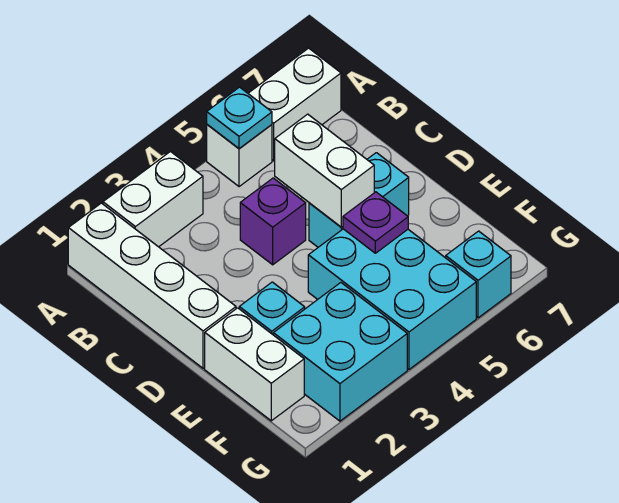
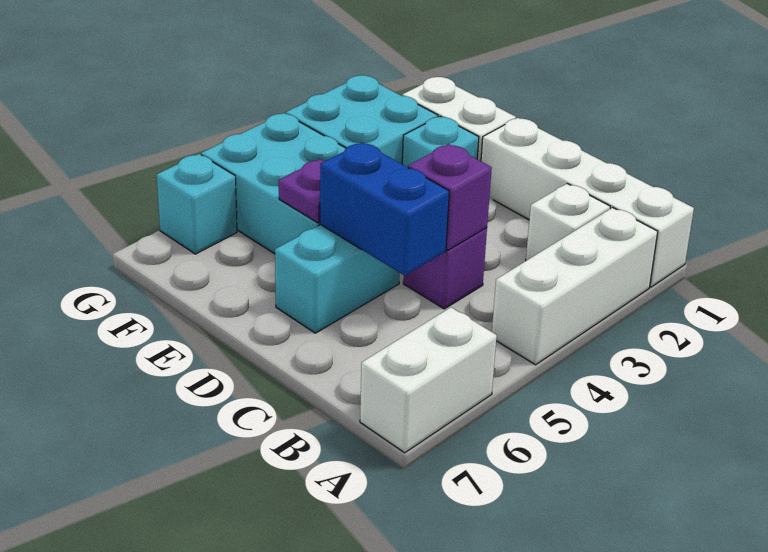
white brick A2:A3 level 1 -> white brick A2:A4 level 1
white brick A5 level 1 -> white brick B2 level 1
cyan plate A5 level 2 -> none
none -> purple brick C4 level 2
white brick C5:D5 level 2 -> blue brick C5:D5 level 2

